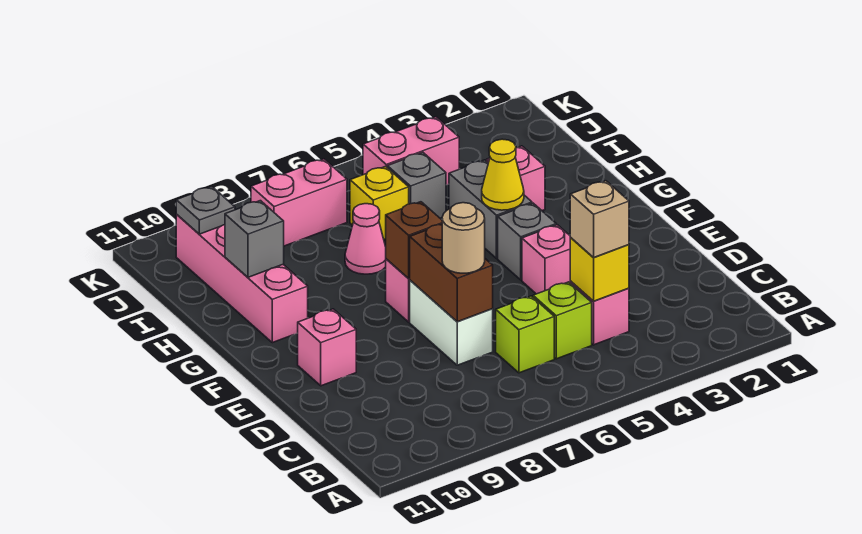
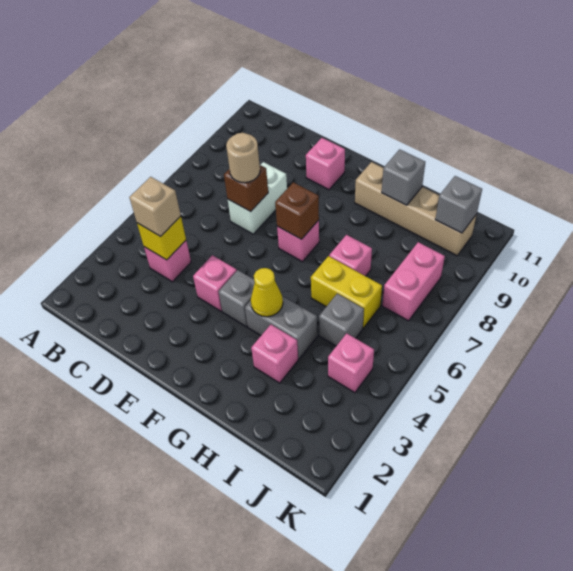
lime brick C5 level 1 -> none
lime brick C6 level 1 -> none
white brick D7:E7 level 1 -> white brick D7:D8 level 1
brown brick D7:E7 level 2 -> brown brick D7 level 2
pink brick G10:J10 level 1 -> tan brick G10:J10 level 1
pink cone H7 level 1 -> pink brick H7 level 1
yellow brick I6 level 1 -> yellow brick H6:I6 level 1
pink brick J4:J5 level 1 -> pink brick J4 level 1
grey plate J10 level 2 -> grey brick J10 level 2

